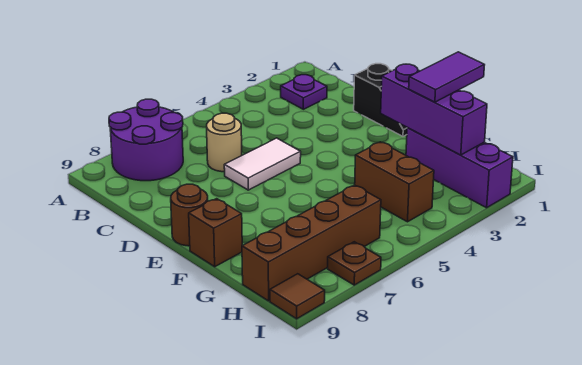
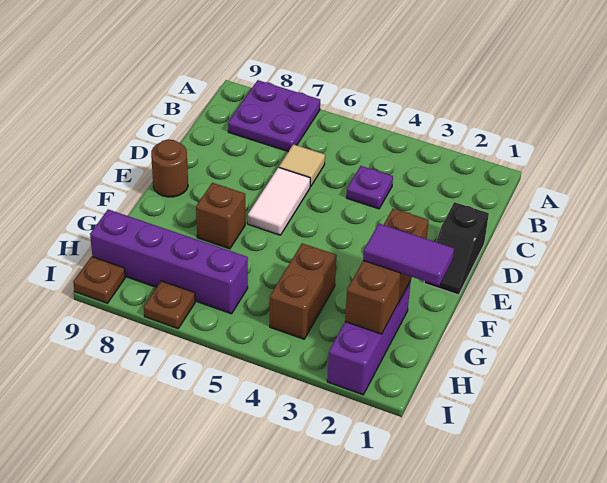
purple round brick A7:B8 level 1 -> purple plate A7:B8 level 1
purple plate B2 level 1 -> purple plate C4 level 1
tan round brick C6 level 1 -> tan tile C6 level 1
white tile D5:D6 level 1 -> white tile D6:E6 level 1
purple brick F2:H2 level 2 -> brown brick F2:H2 level 2
brown brick F9 level 1 -> brown brick F7 level 1
brown brick H6:H9 level 1 -> purple brick H6:H9 level 1
brown tile I9 level 1 -> brown plate I9 level 1

